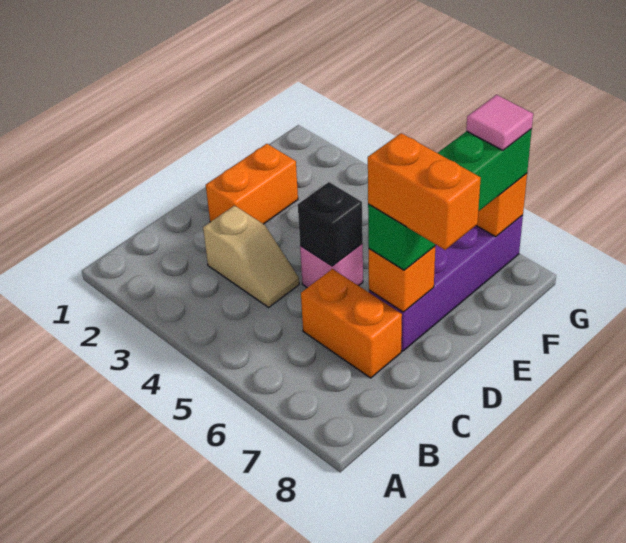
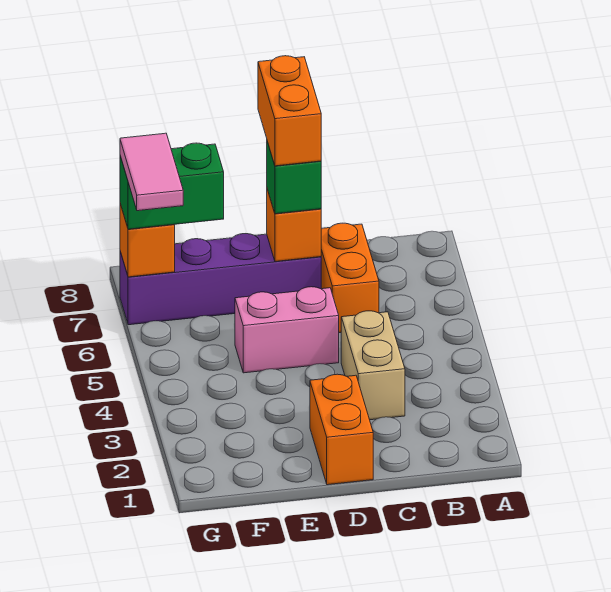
tan slope C3:C4 level 1 top 3 -> tan brick C3:C4 level 1
orange brick D2:E2 level 1 -> orange brick D1:D2 level 1
pink brick D5 level 1 -> pink brick D5:E5 level 1
black brick D5 level 2 -> none
pink tile G7 level 4 -> pink tile G6:G7 level 4

